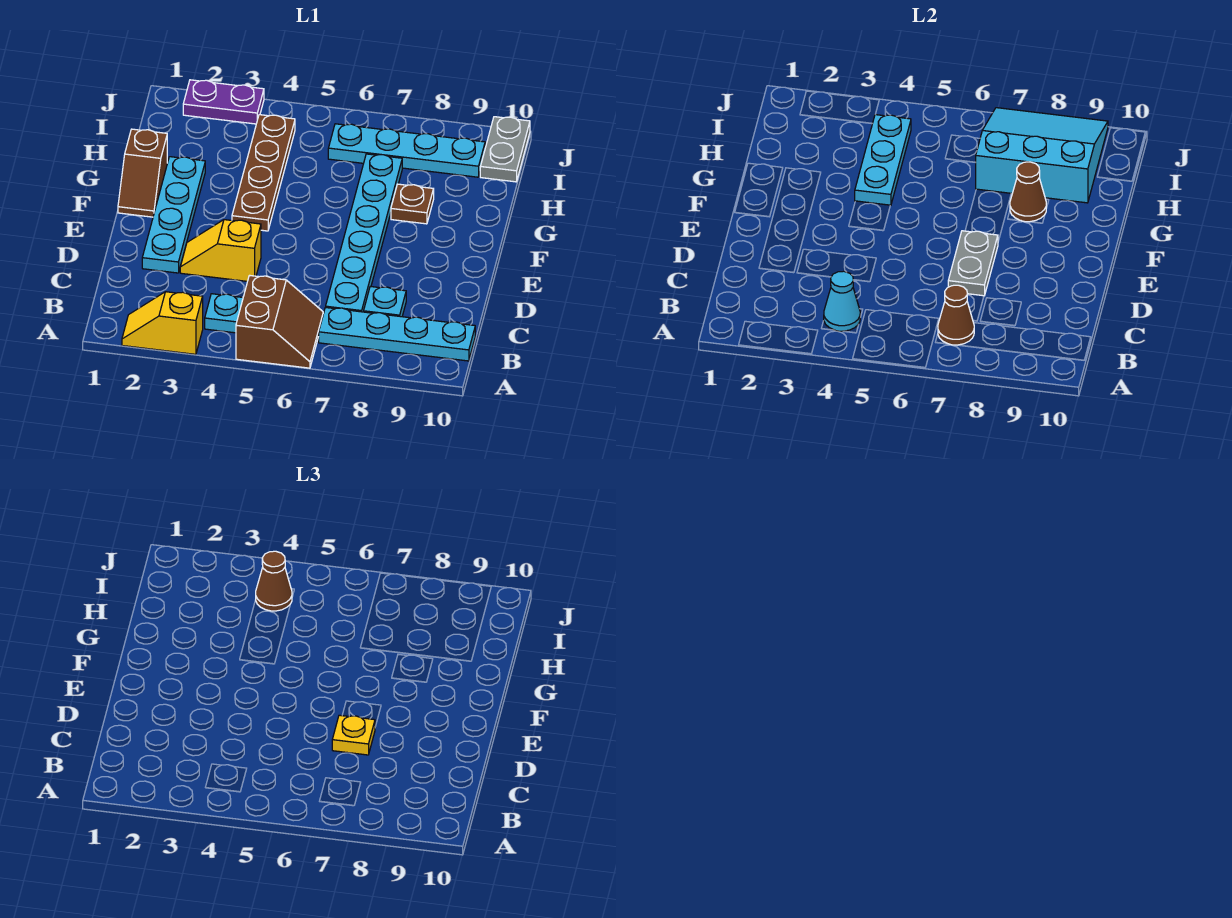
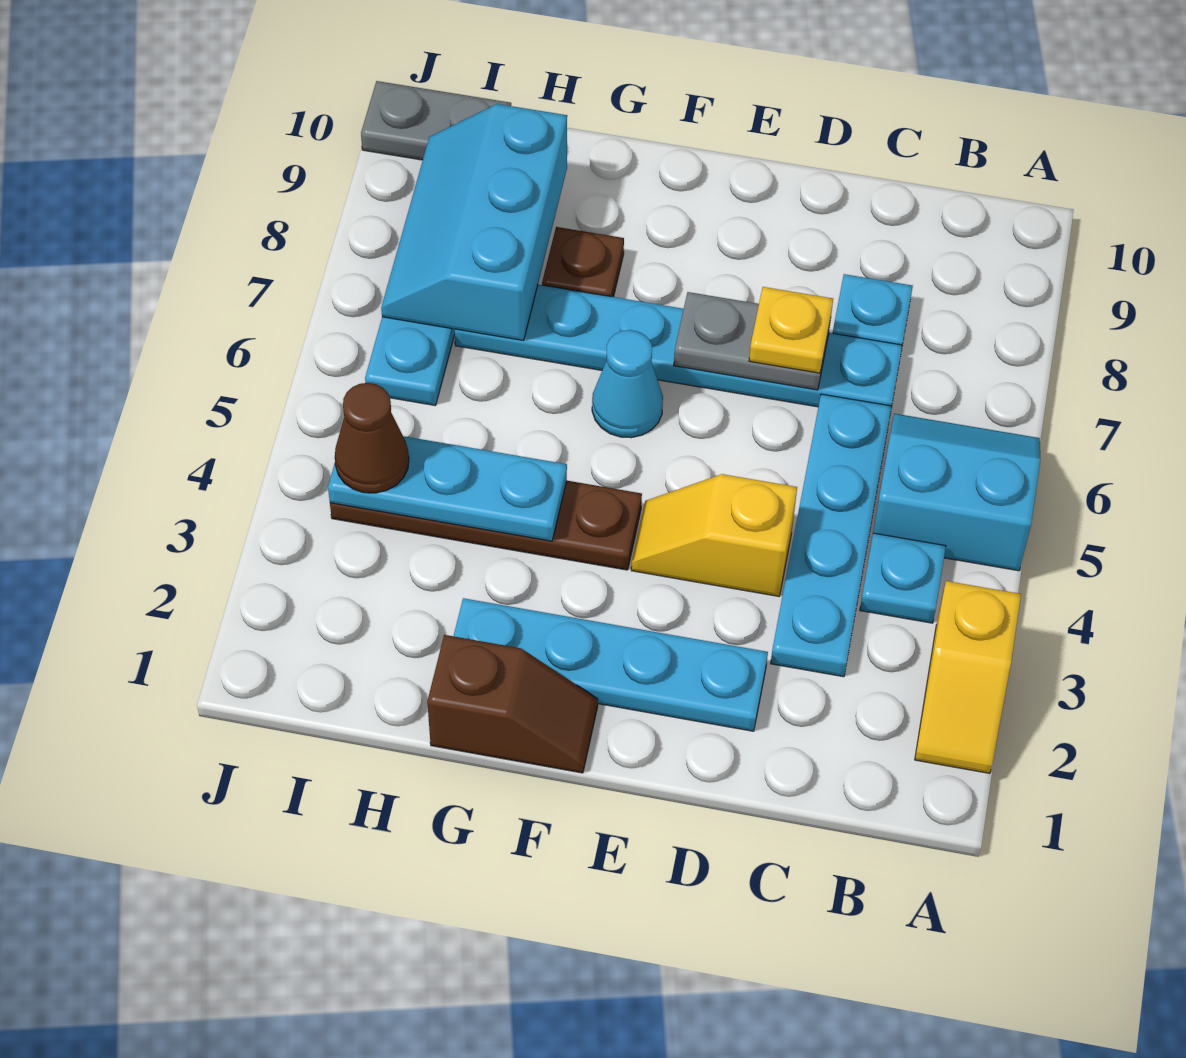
brown slope A5:B6 level 1 top 5 -> cyan slope A5:B6 level 1 top 5
cyan cone B4 level 2 -> cyan cone F6 level 1
cyan plate B7:B10 level 1 -> cyan plate C3:C6 level 1
brown cone B7 level 2 -> none
yellow slope D3:D4 level 1 top 4 -> yellow slope D4:E4 level 1 top D
brown cone G8 level 2 -> none
cyan slope H7:J9 level 2 top H -> cyan slope H7:I9 level 2 top H
purple plate J2:J3 level 1 -> none

